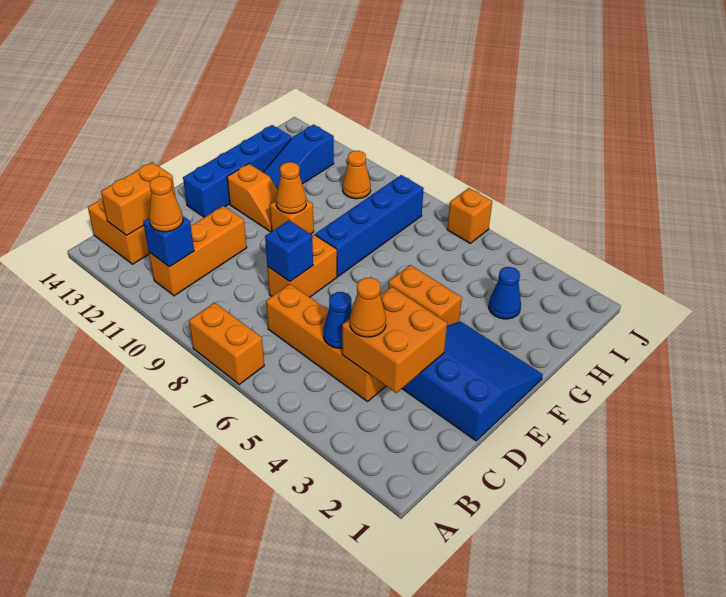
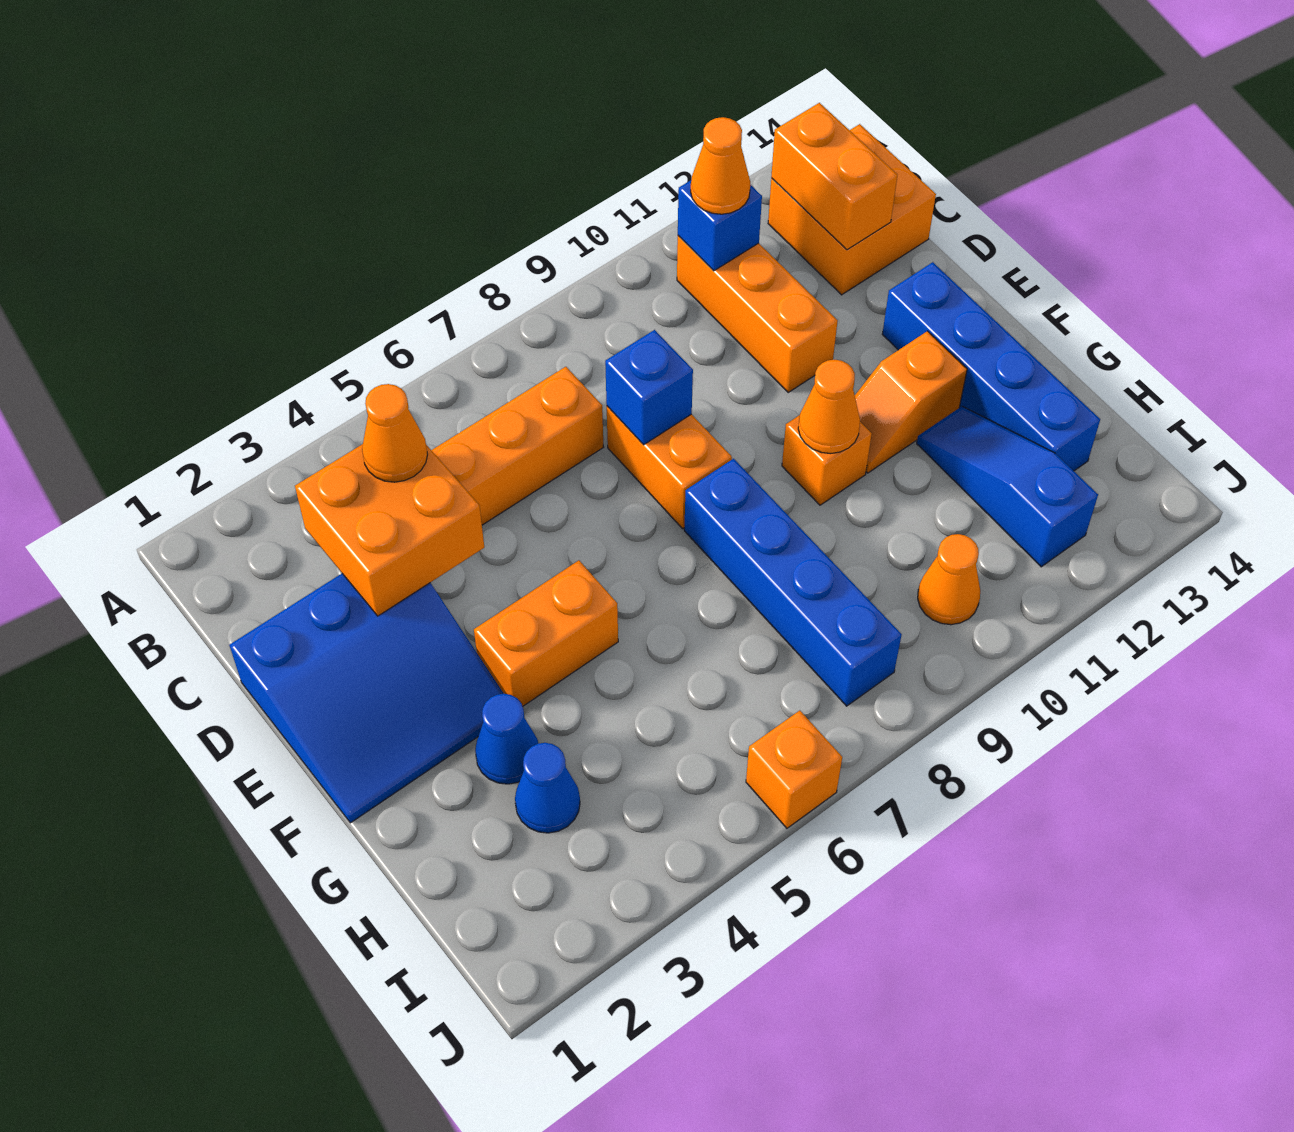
orange brick A7:A8 level 1 -> none
blue cone C5 level 2 -> blue cone G3 level 1

